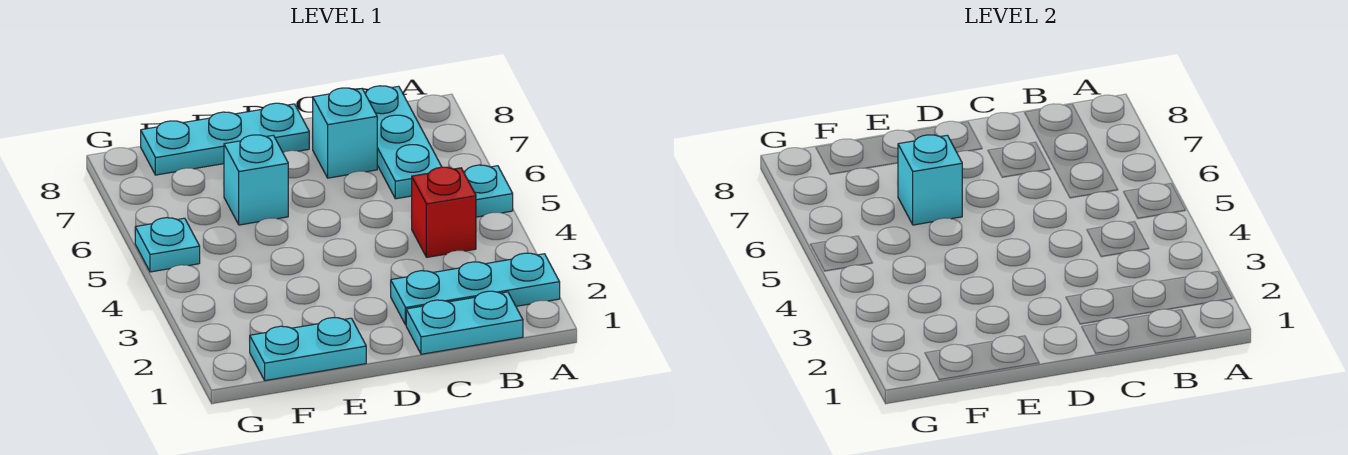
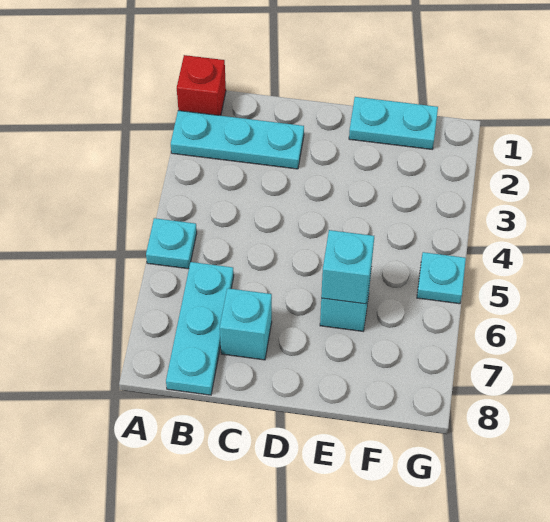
cyan plate B1:C1 level 1 -> none
red brick B4 level 1 -> red brick A1 level 1
cyan plate D8:F8 level 1 -> none

